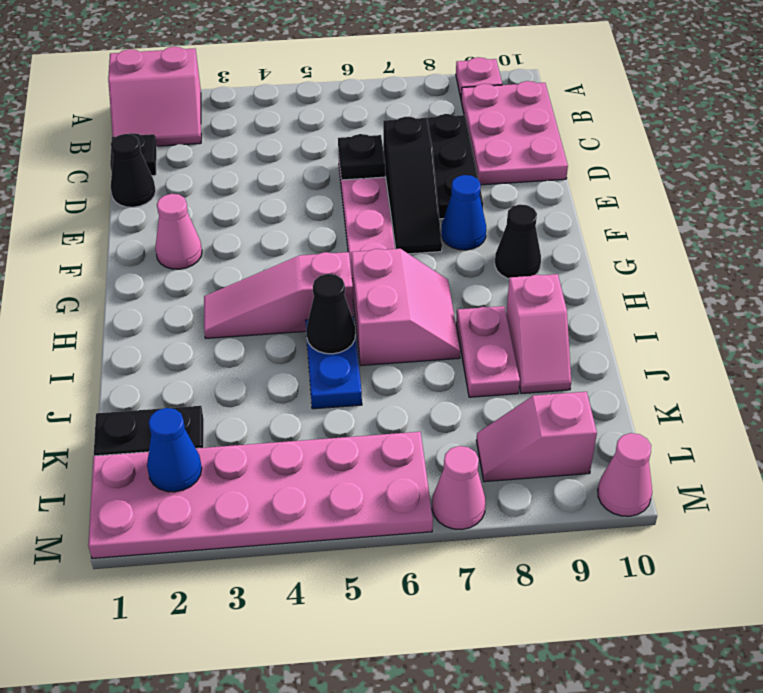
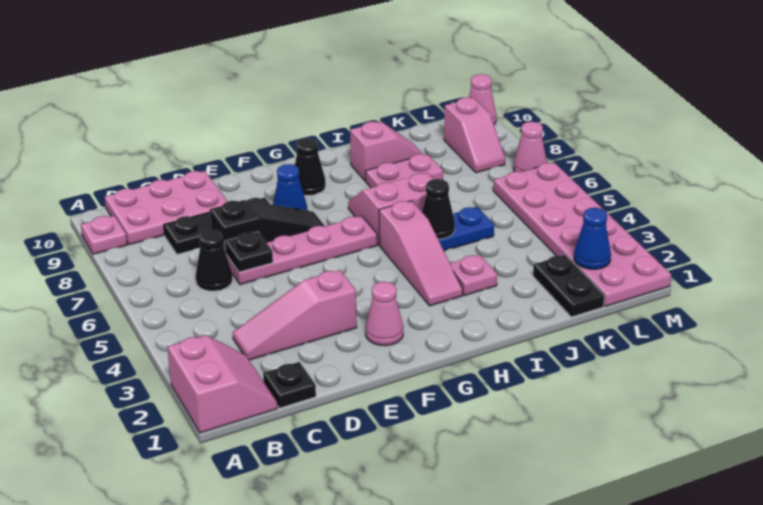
none -> pink slope C3:E3 level 1 top E
black cone D1 level 1 -> black cone C6 level 1
none -> pink plate I3 level 1

